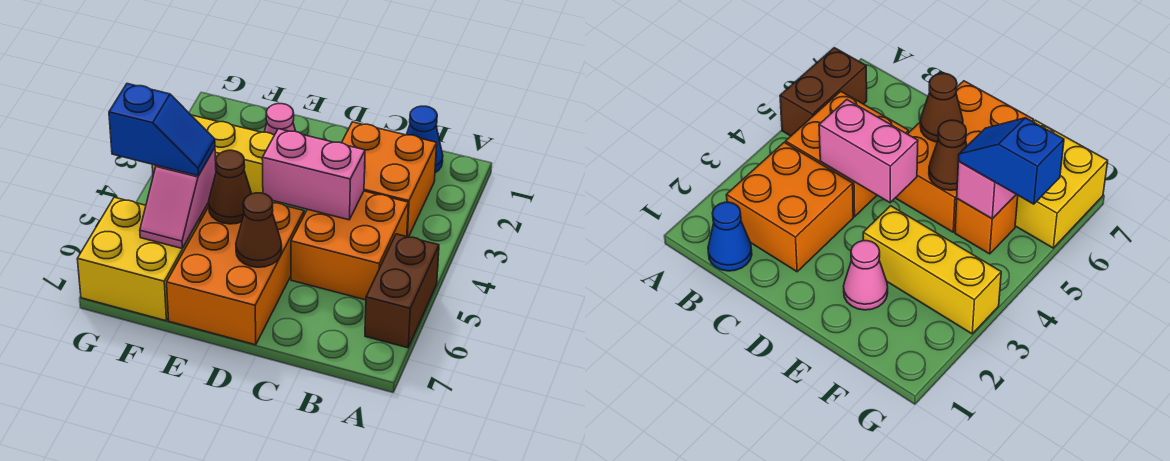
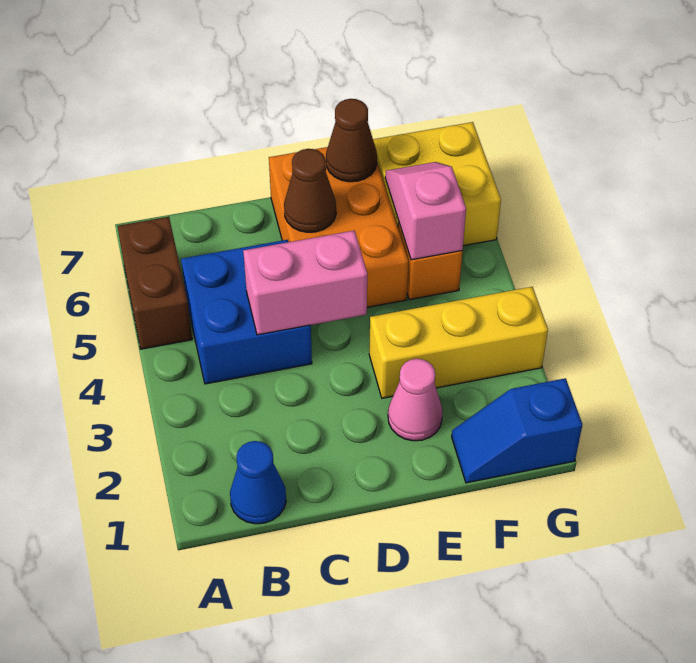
orange brick B2:C3 level 1 -> none
orange brick B4:C5 level 1 -> blue brick B4:C5 level 1
brown cone E5 level 2 -> brown cone E7 level 2
blue slope F5:G5 level 3 top G -> blue slope F1:G1 level 1 top G

